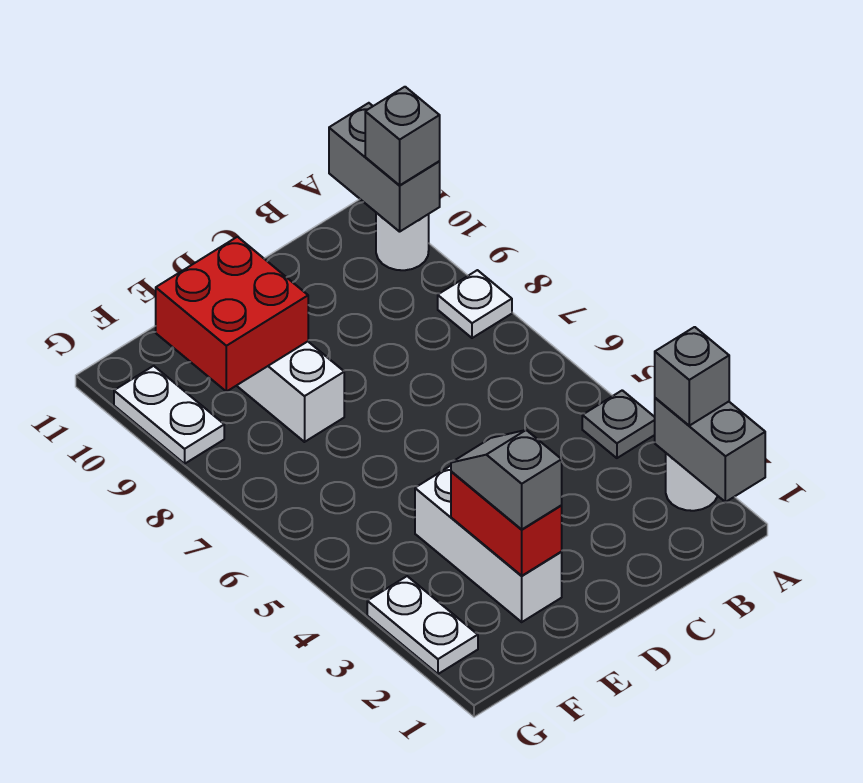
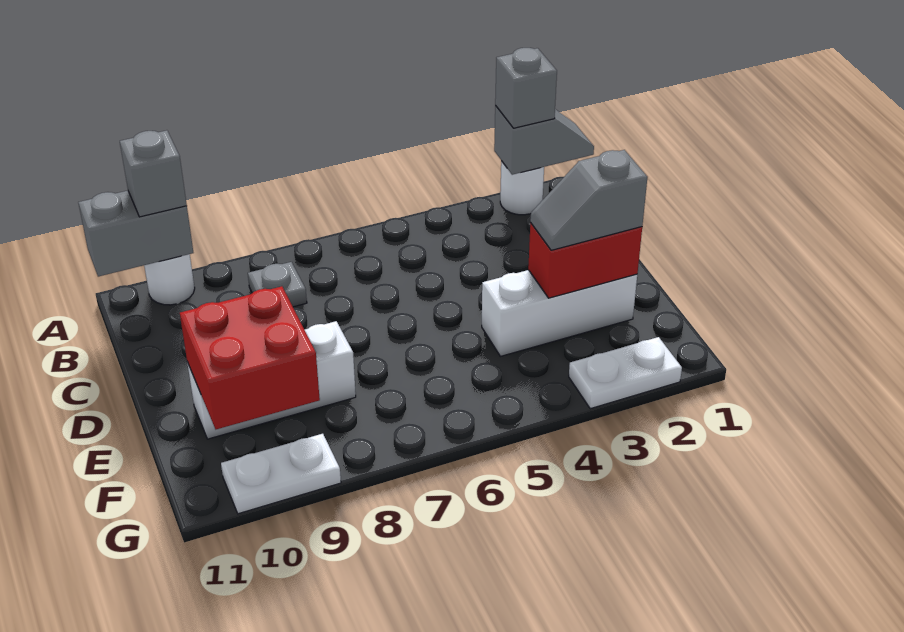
grey brick A1:A2 level 2 -> grey slope A1:A2 level 2 top 2
grey plate A4 level 1 -> grey plate B8 level 1
white plate A8 level 1 -> none

